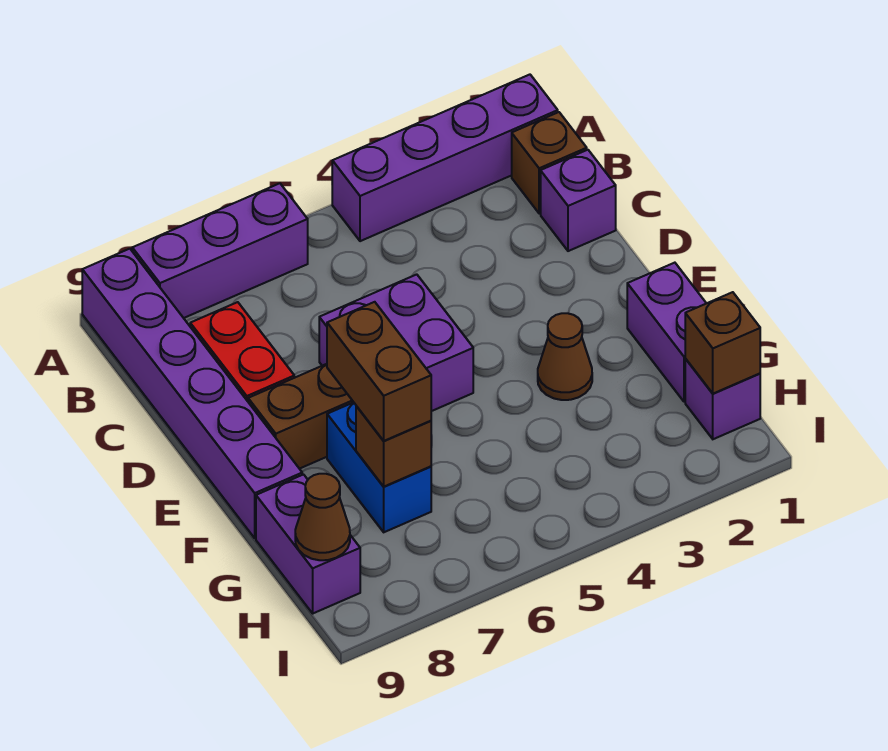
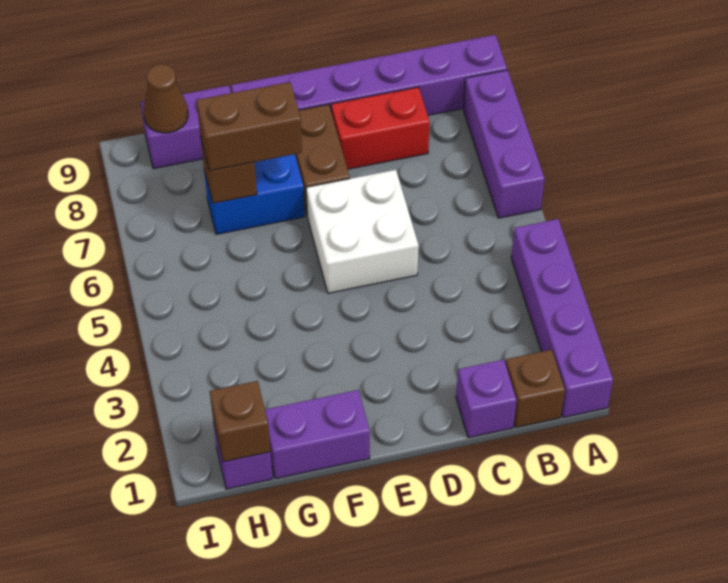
purple brick D5:E6 level 1 -> white brick D5:E6 level 1
brown cone F3 level 1 -> none

